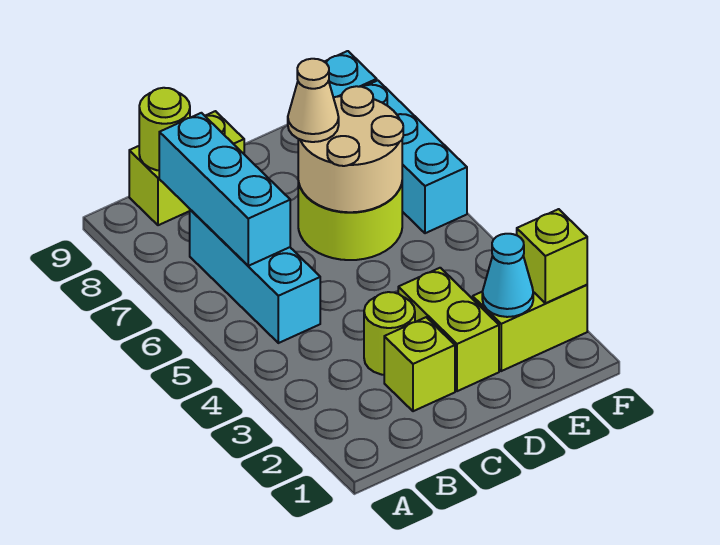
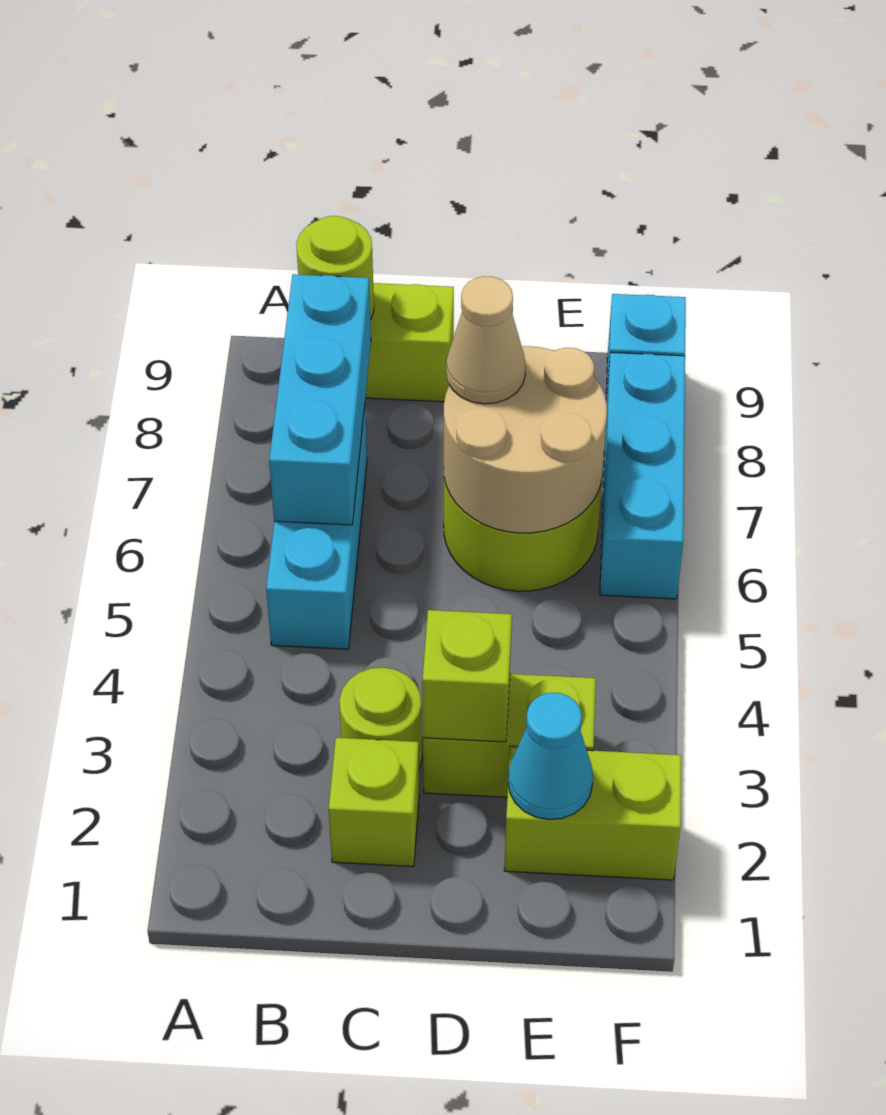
lime brick D2:D3 level 1 -> lime brick D3:E3 level 1
lime brick F2 level 2 -> lime brick D3 level 2

